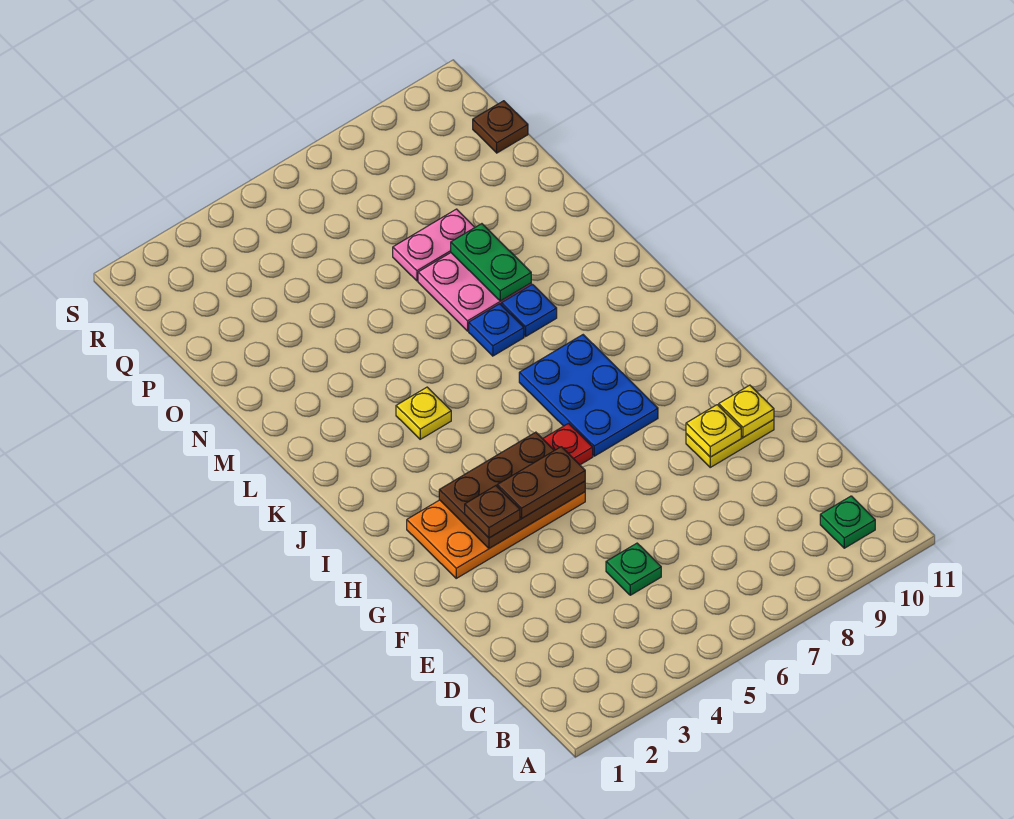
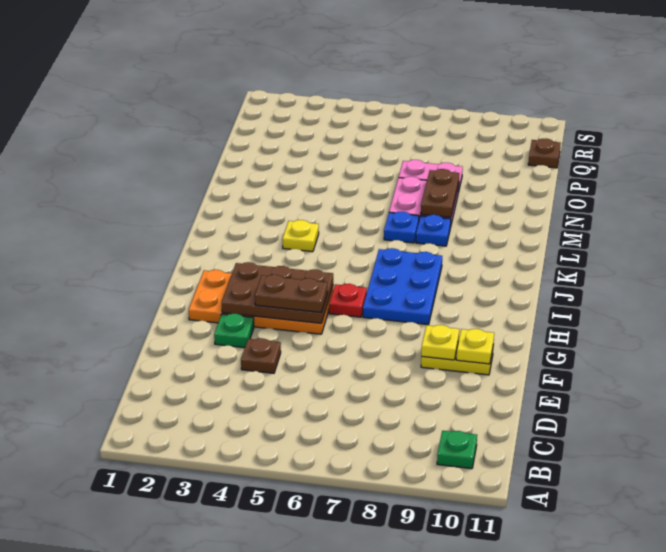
green plate D5 level 1 -> green plate F3 level 1
brown plate G3 level 3 -> brown plate E4 level 1
green plate M8:N8 level 2 -> brown plate M8:N8 level 2

